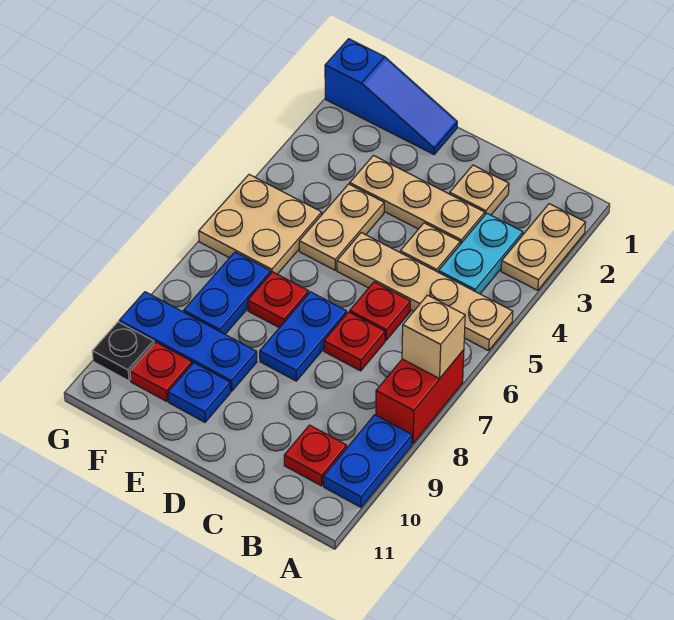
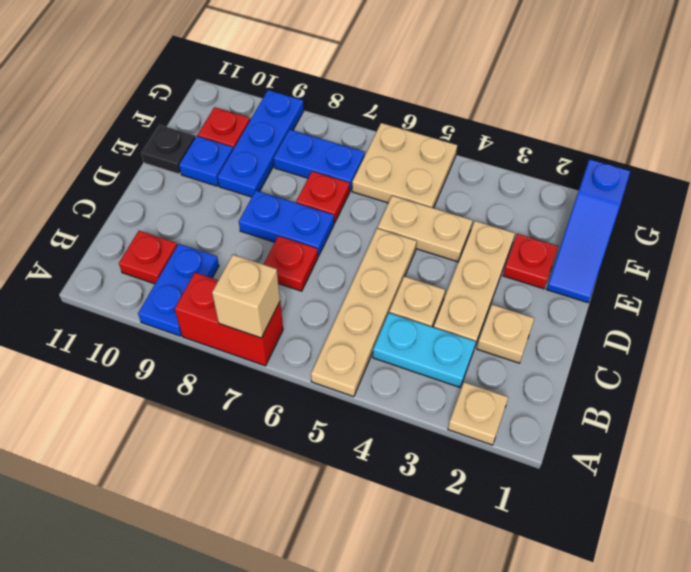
tan plate A2:A3 level 1 -> tan plate A2 level 1
blue plate A9:A10 level 1 -> blue plate A9:B9 level 1
red plate C6 level 1 -> red plate E2 level 1
black plate G10 level 1 -> black plate E11 level 1

